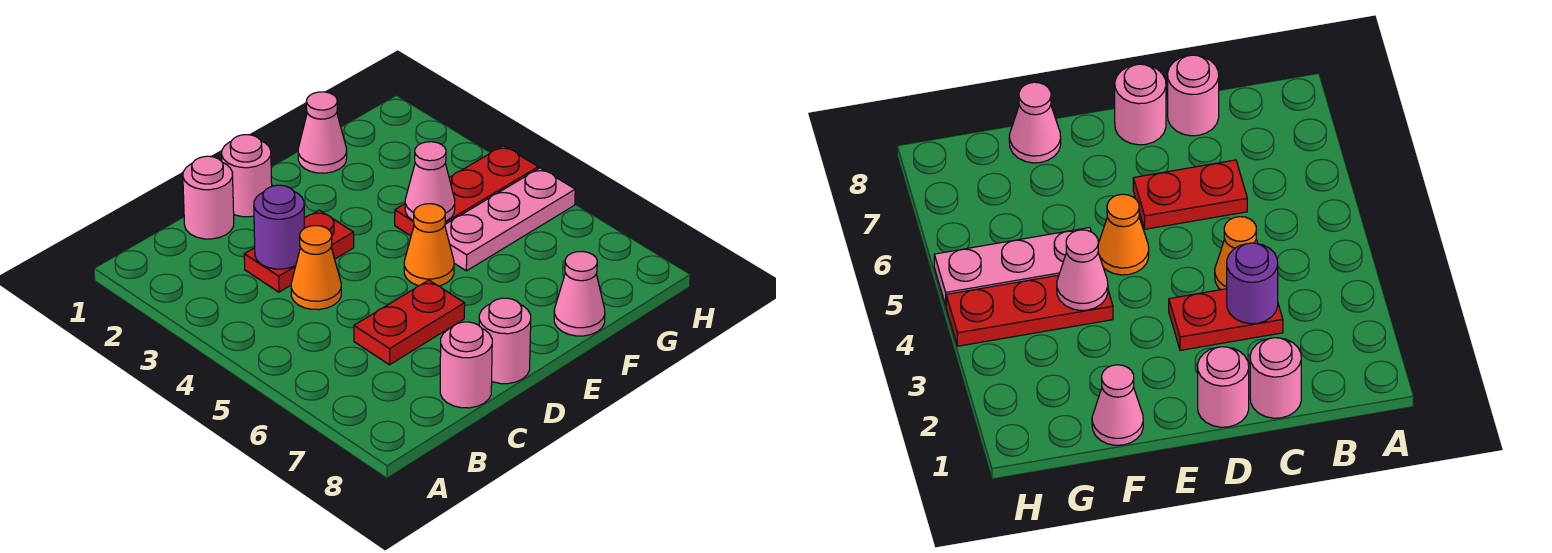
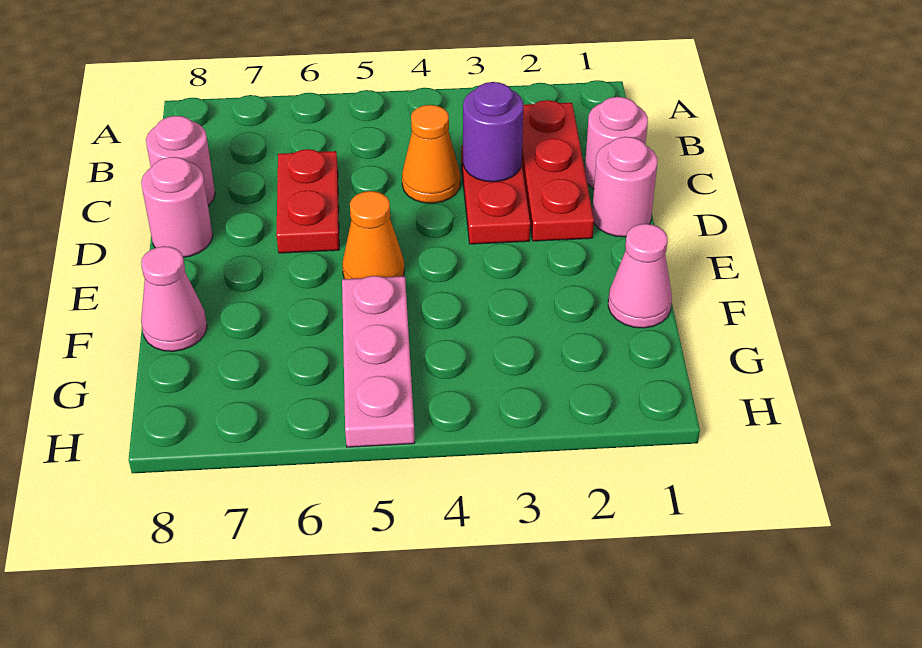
red plate F4:H4 level 1 -> red plate B2:D2 level 1
pink cone F4 level 2 -> none

